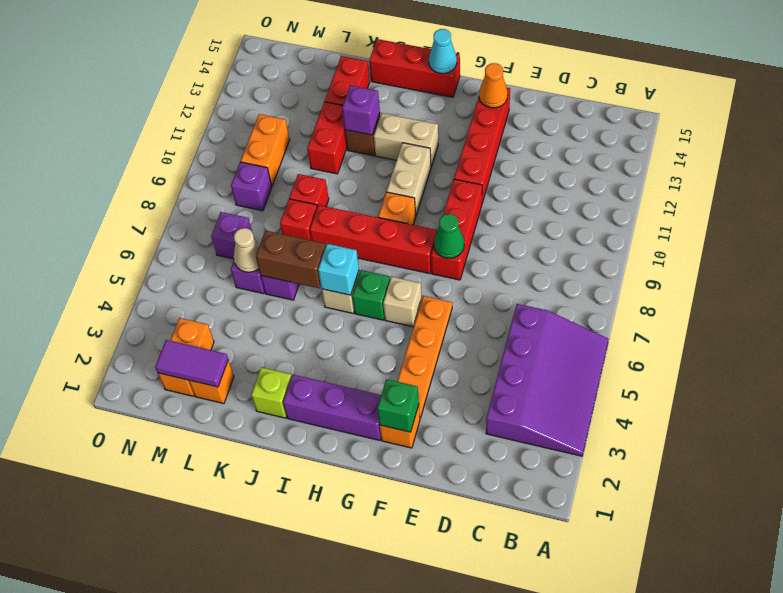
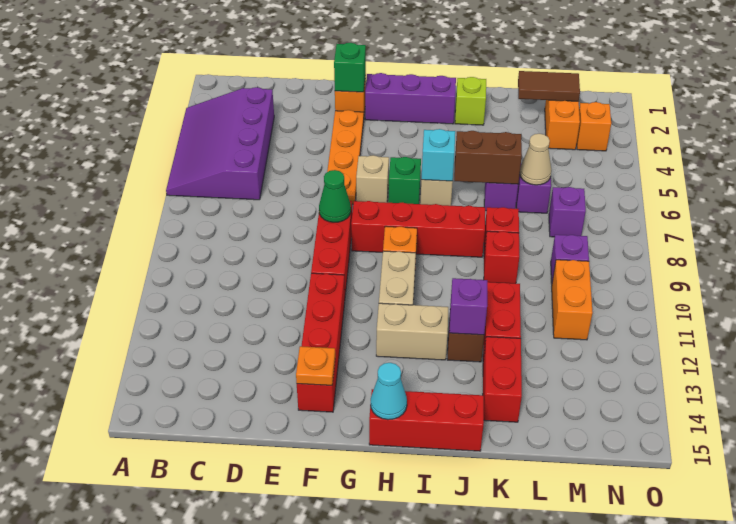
orange cone F14 level 2 -> orange plate F14 level 2
orange brick L2 level 1 -> orange brick N3 level 1
purple tile L2:M2 level 2 -> brown tile L2:M2 level 2

